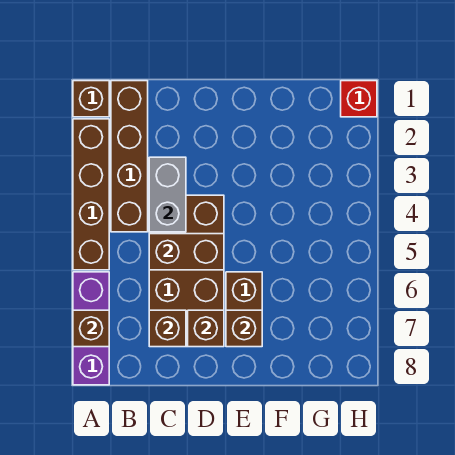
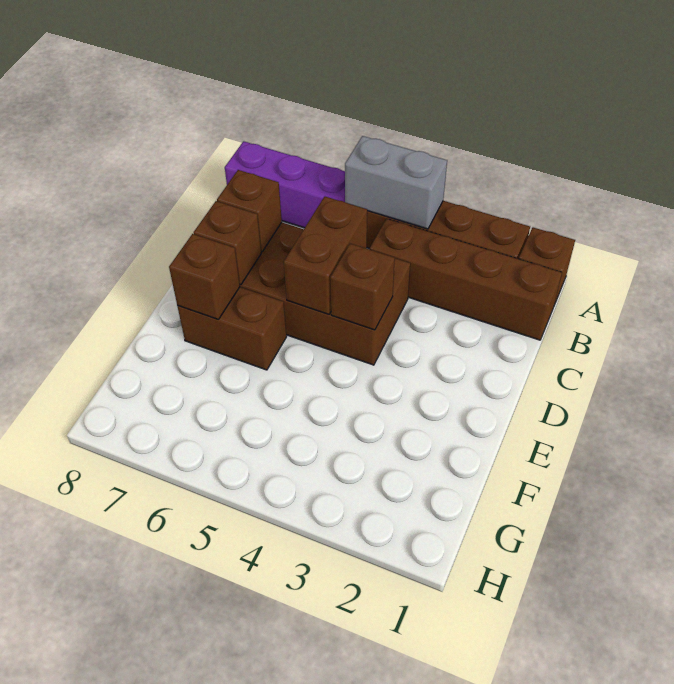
brown brick A7 level 2 -> brown brick D4 level 2
grey brick C3:C4 level 2 -> grey brick A4:A5 level 2
red brick H1 level 1 -> none

